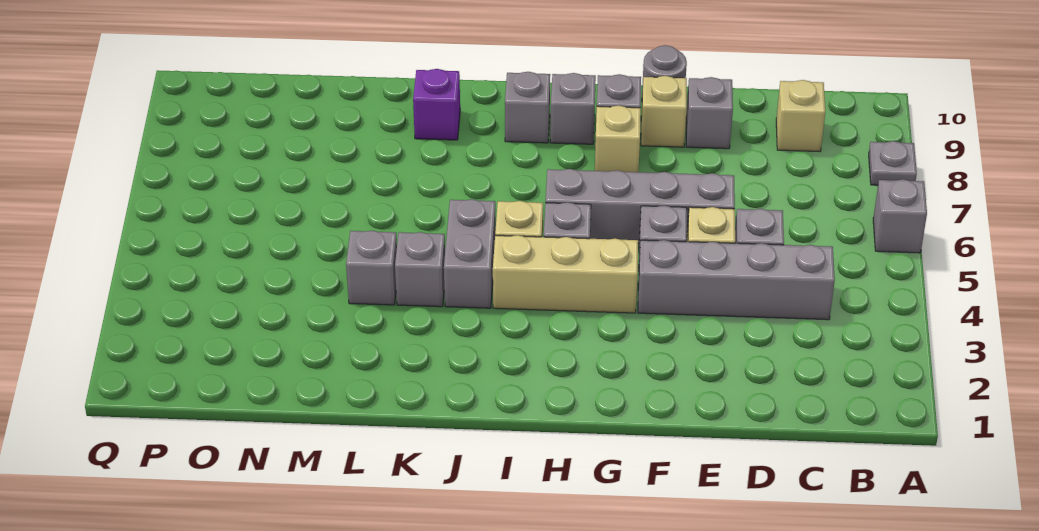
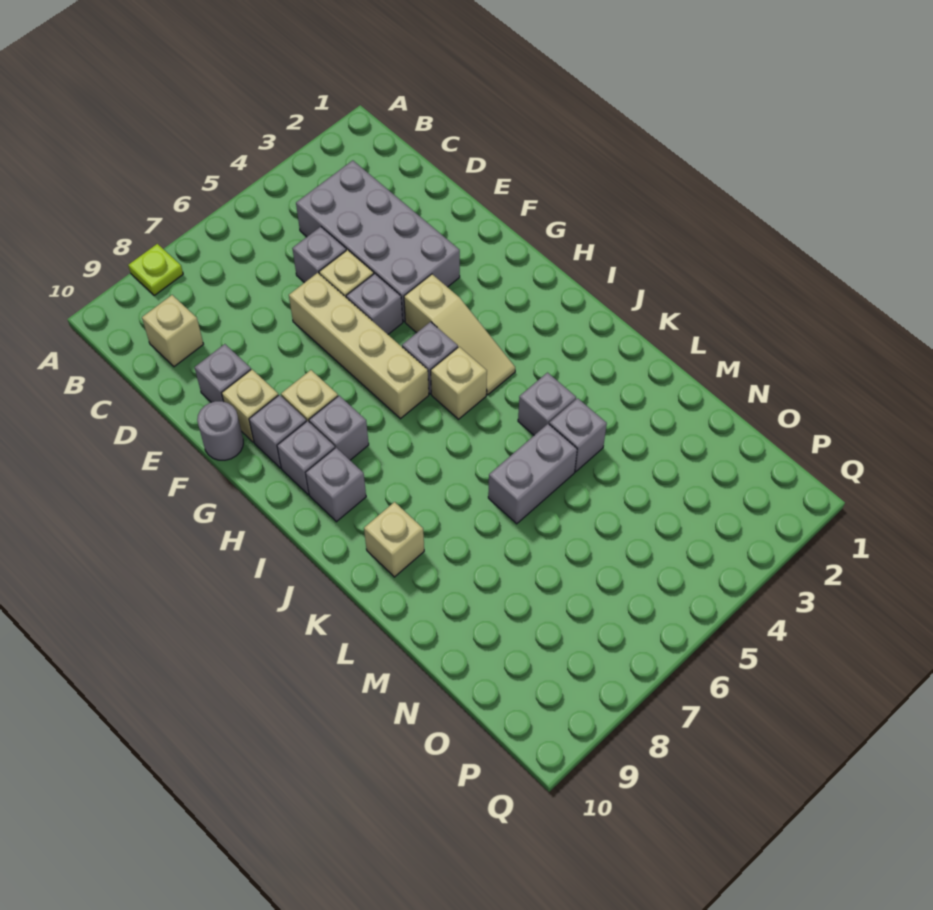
grey brick A6 level 1 -> grey brick H8 level 1
grey plate A8 level 1 -> lime plate A8 level 1
grey brick C4:F4 level 1 -> grey brick C3:F4 level 1
grey brick E6:H6 level 1 -> tan brick E6:H6 level 1
tan brick G4:I4 level 1 -> tan slope G4:I4 level 1 top G
grey brick J4:J5 level 1 -> grey brick L5:L6 level 1
purple brick K9 level 1 -> tan brick K9 level 1

